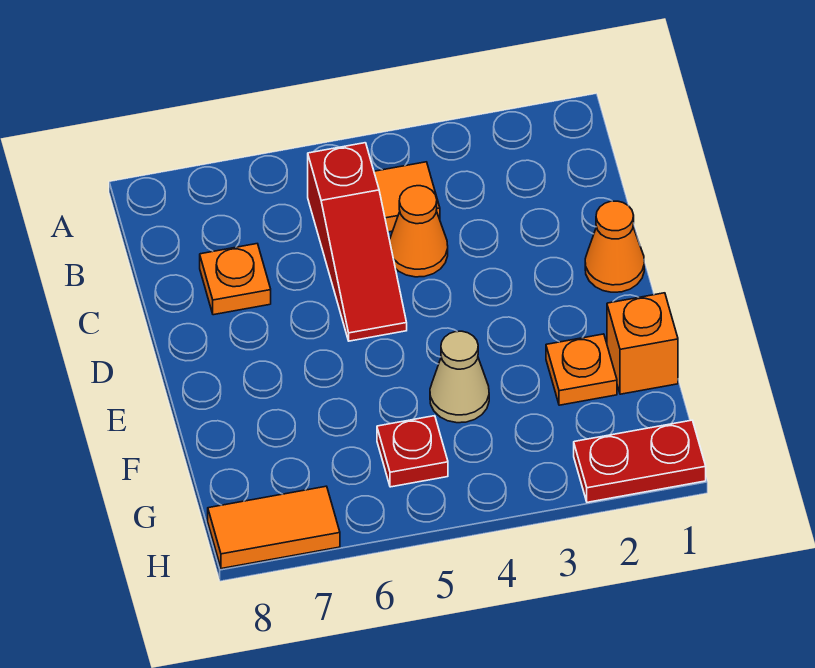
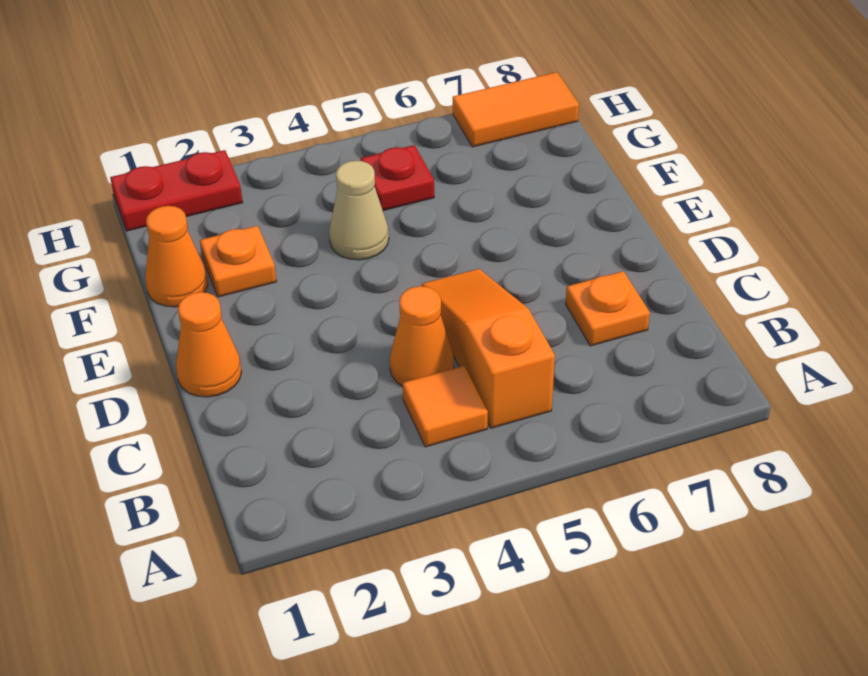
red slope B5:D5 level 1 top B -> orange slope B5:D5 level 1 top B
orange brick F1 level 1 -> orange cone F1 level 1

